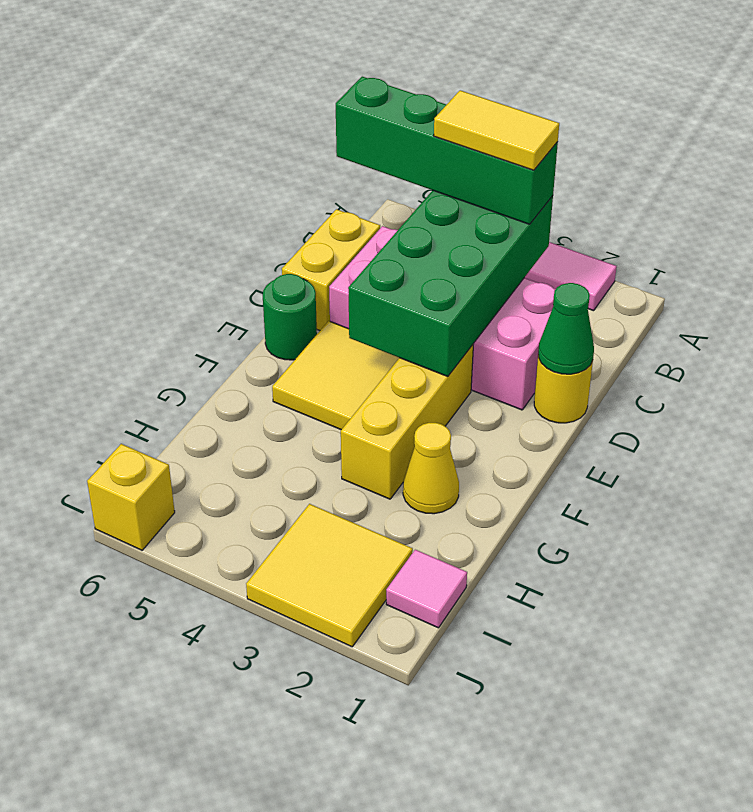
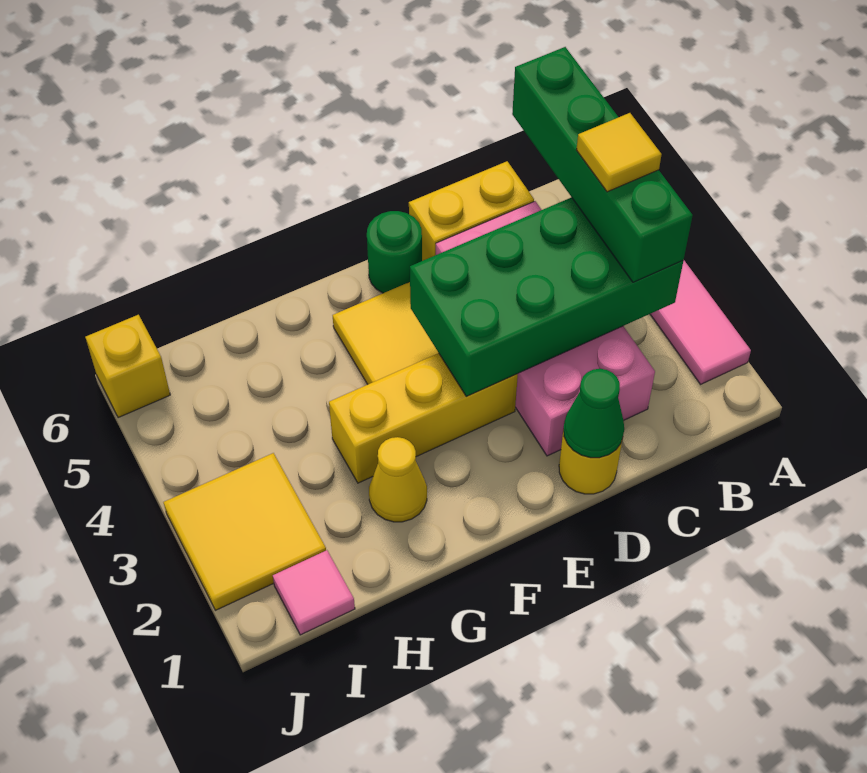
yellow tile B3:B4 level 4 -> yellow tile B4 level 4

